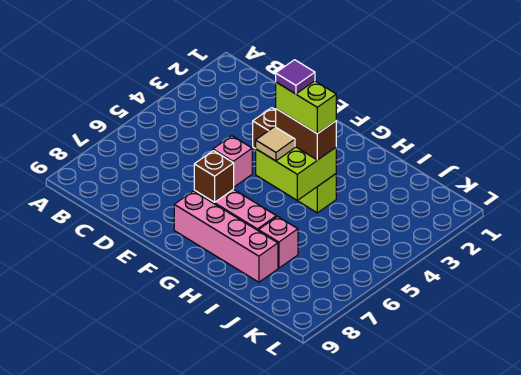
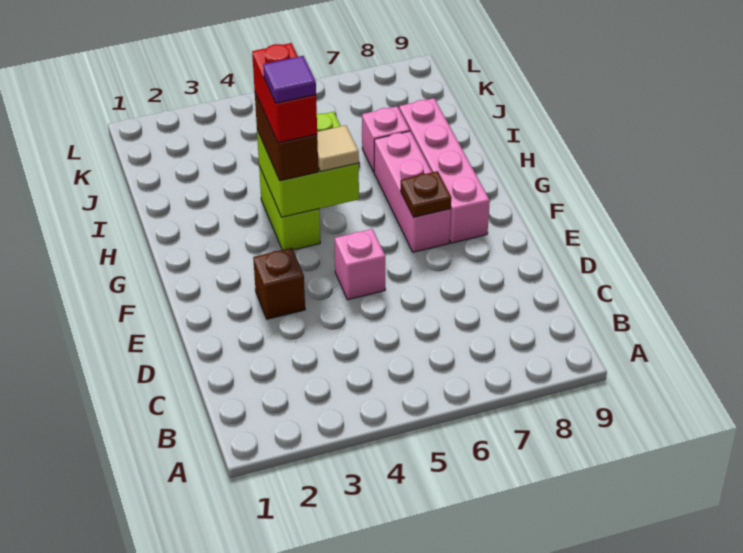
brown brick F7 level 2 -> brown plate F7 level 2
lime brick G4:H4 level 4 -> red brick G4:H4 level 4

